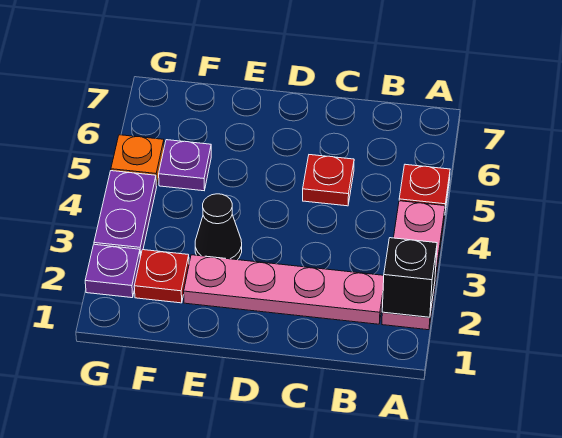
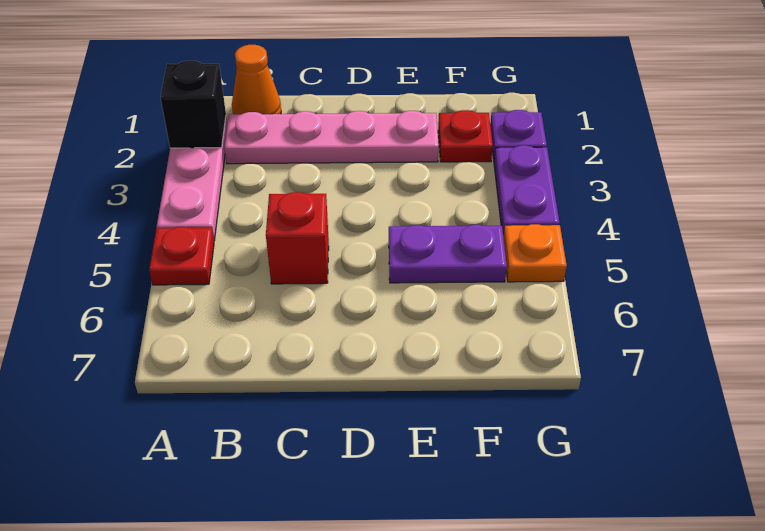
none -> orange cone B1 level 1
red plate C5 level 1 -> red brick C5 level 1
black cone E3 level 1 -> none
purple plate F5 level 1 -> purple plate E5:F5 level 1

